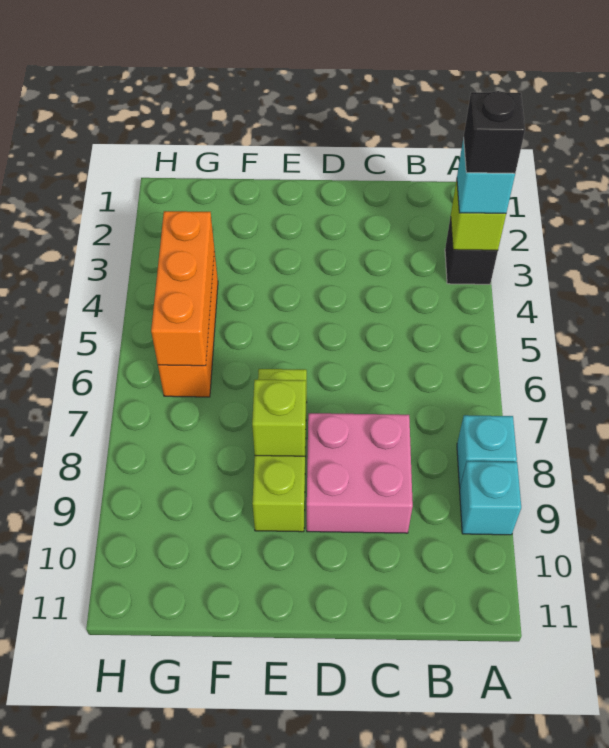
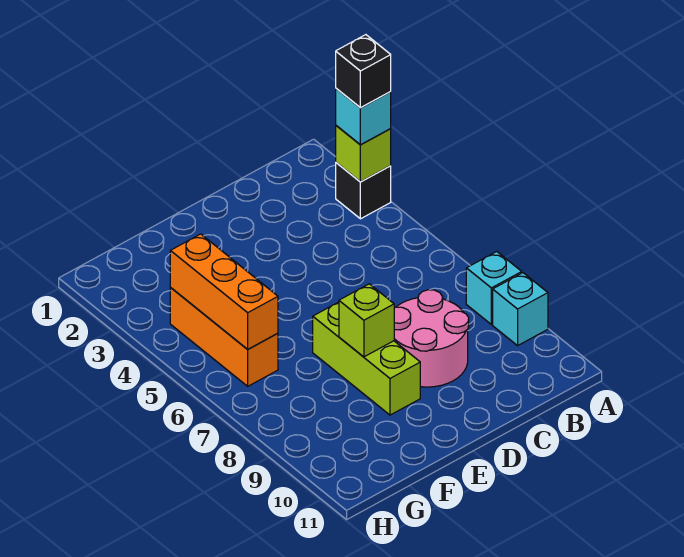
pink brick C8:D9 level 1 -> pink round brick C8:D9 level 1

